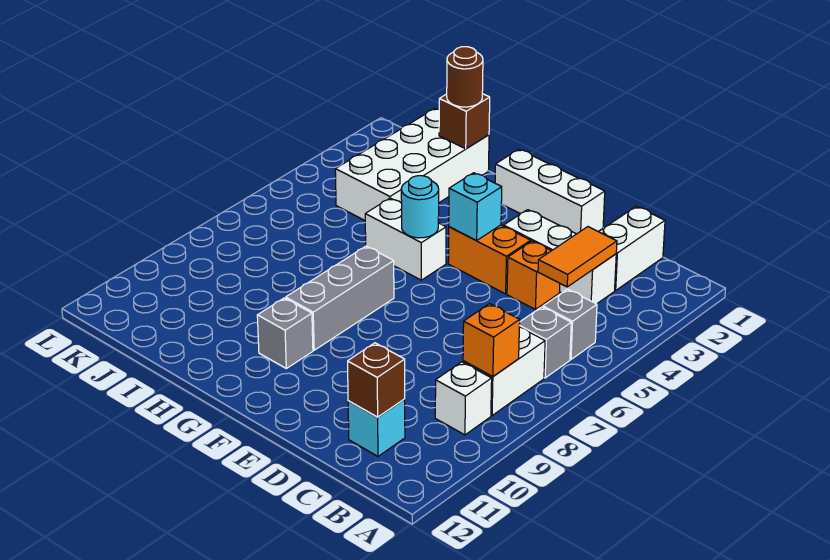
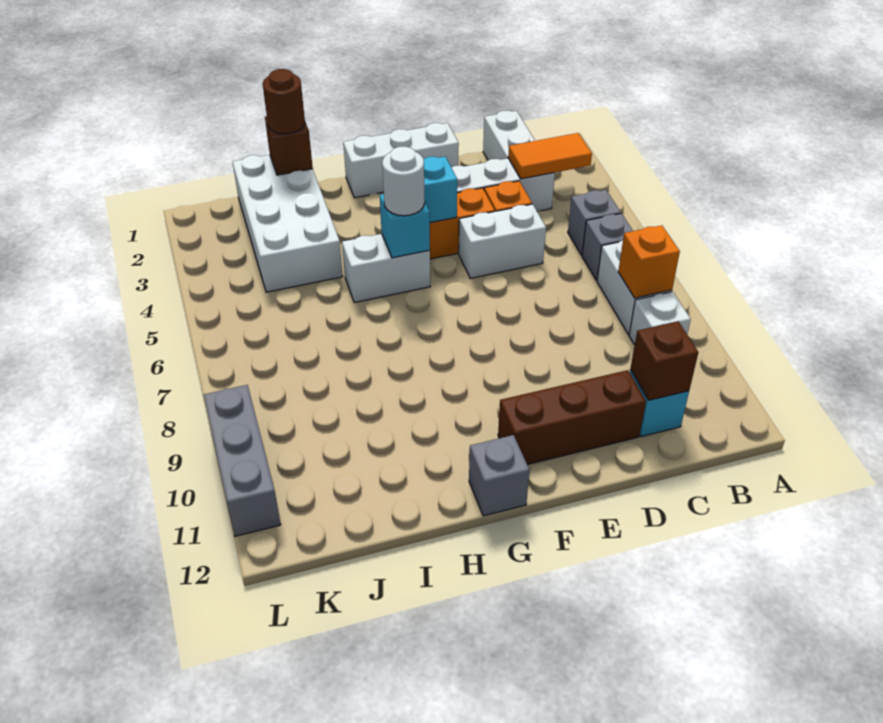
orange tile C3:C4 level 2 -> orange tile B3:C3 level 2
none -> white brick D5:E5 level 1
none -> brown brick D11:F11 level 1
cyan round brick G5 level 2 -> cyan brick G5 level 2
none -> white round brick G5 level 3
grey brick G7:G9 level 1 -> grey brick L9:L11 level 1
grey brick G10 level 1 -> grey brick G12 level 1

